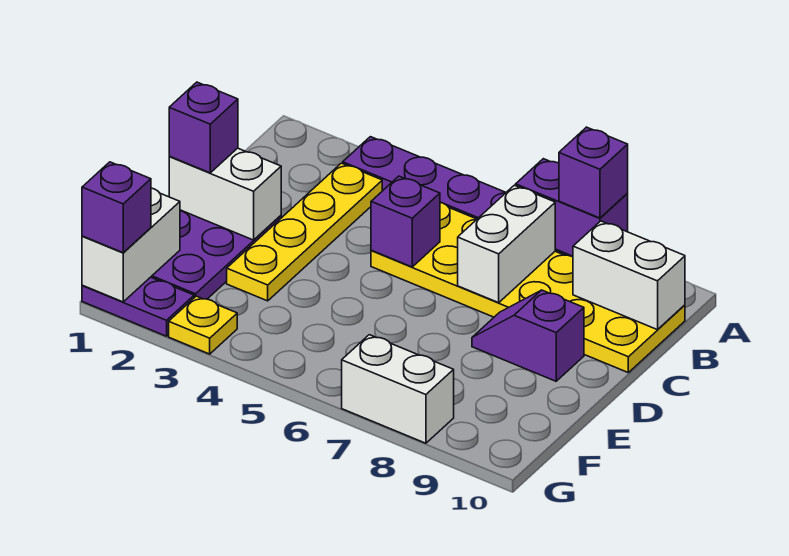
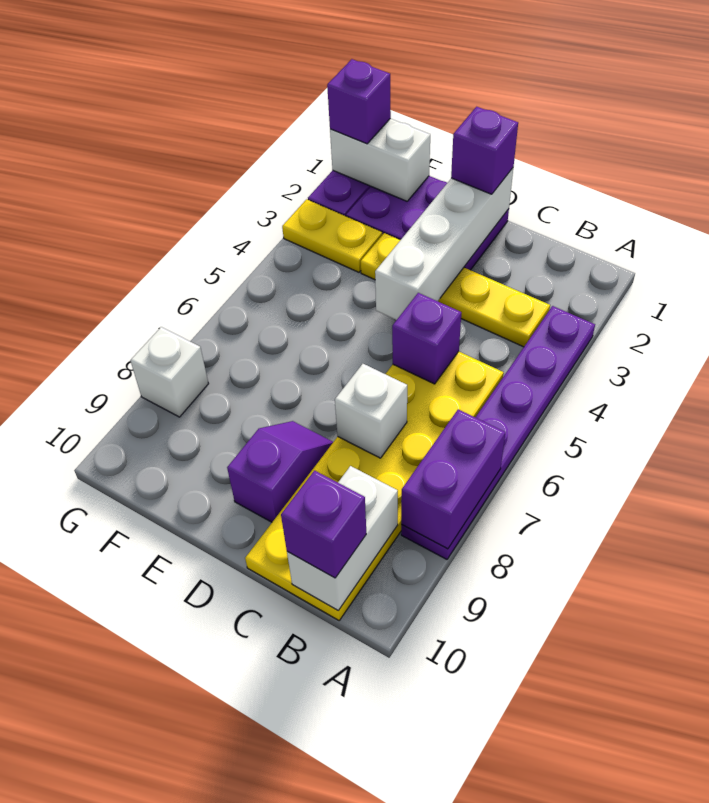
purple brick A8 level 3 -> purple brick B10 level 3
white brick B7:C7 level 2 -> white brick C7 level 2
white brick D1:D2 level 2 -> white brick D1:D4 level 2
yellow plate G3 level 1 -> yellow plate F3:G3 level 1
white brick G7:G8 level 1 -> white brick G8 level 1

